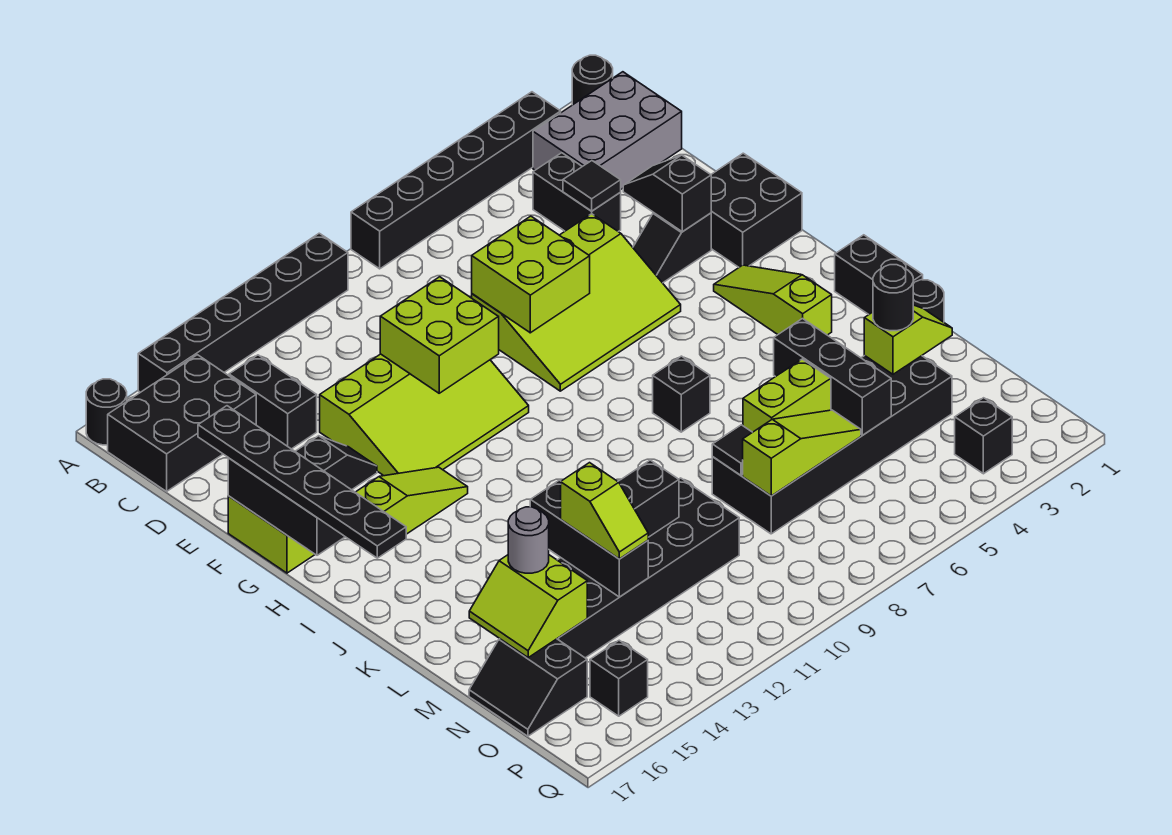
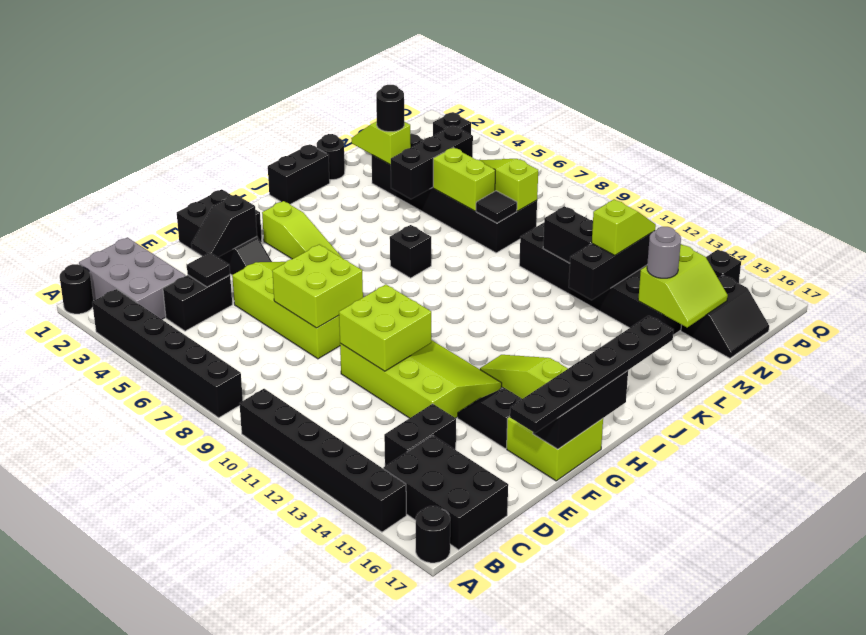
lime slope H3:J3 level 1 top J -> lime slope H3:H5 level 1 top 3

